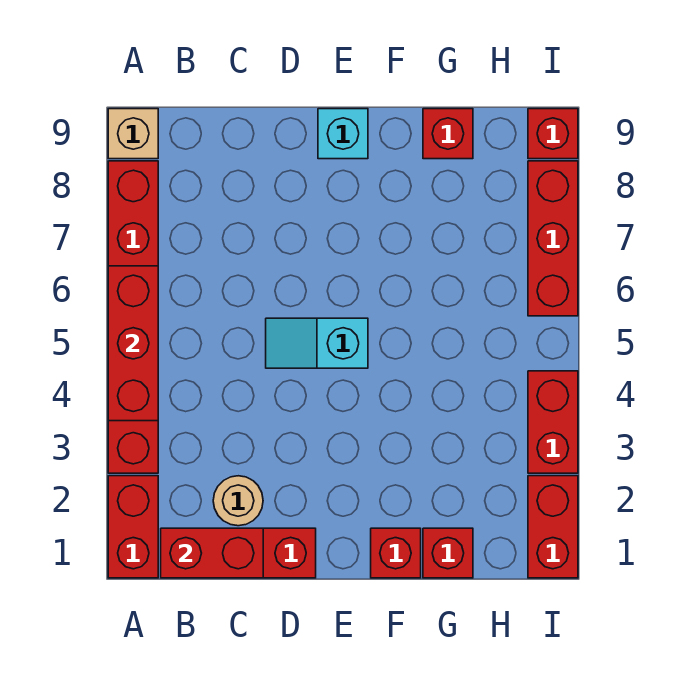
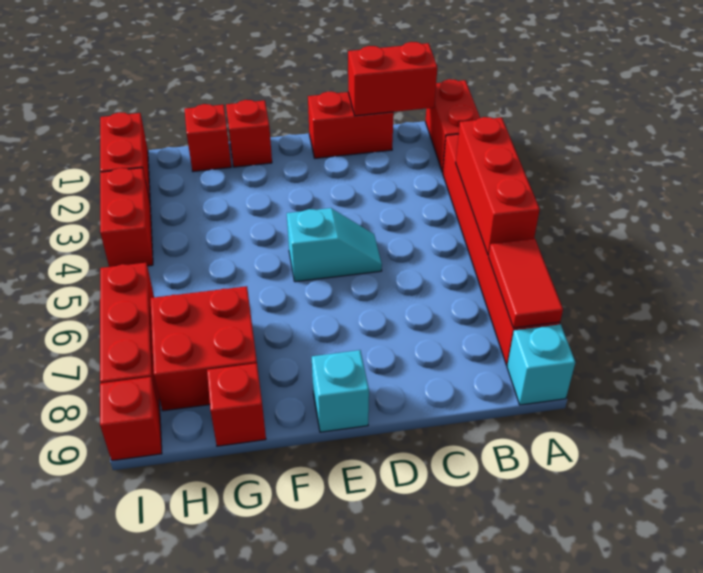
none -> red tile A7:A8 level 2
tan brick A9 level 1 -> cyan brick A9 level 1
tan round brick C2 level 1 -> none
none -> red brick G7:H8 level 1

